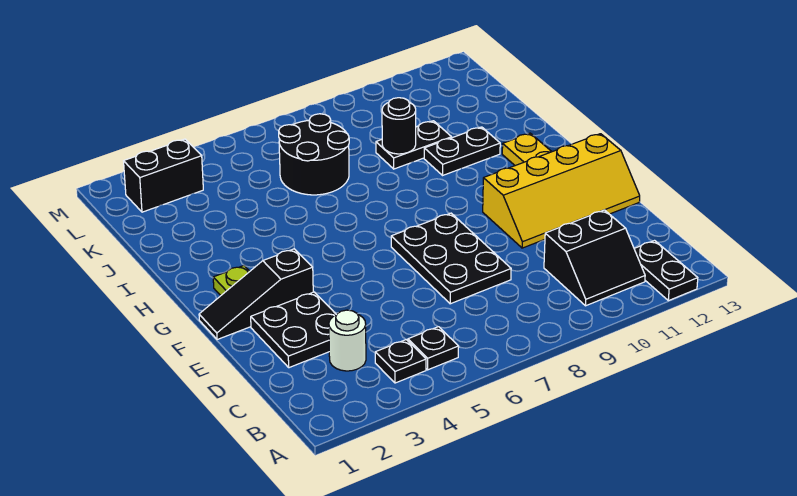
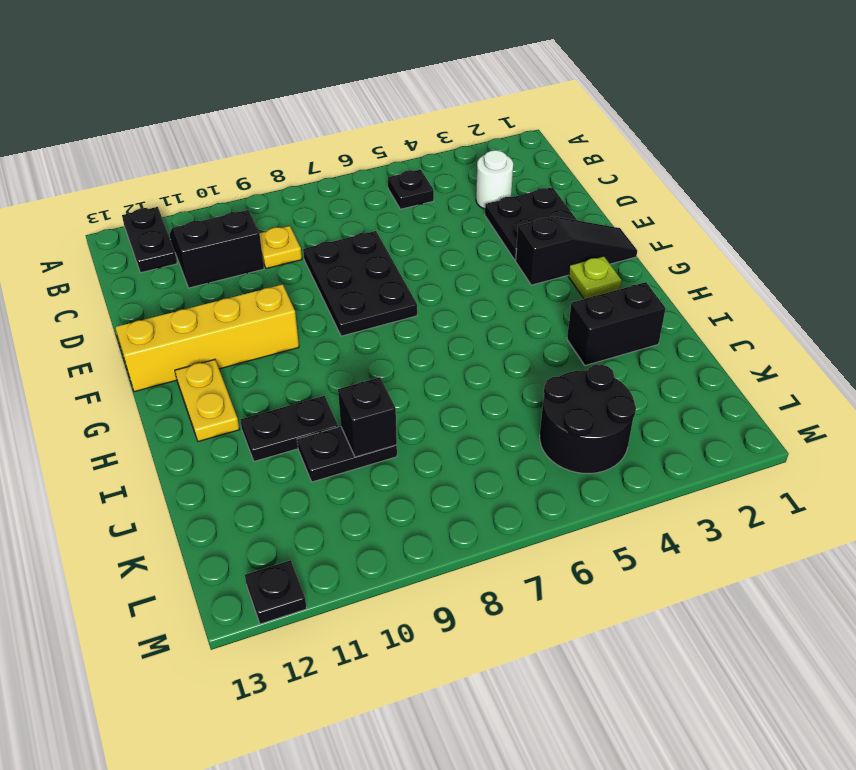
black plate B4 level 1 -> black plate M12 level 1
none -> yellow plate C9 level 1
black round brick J6:K7 level 1 -> black round brick K4:L5 level 1
black round brick J9 level 2 -> black brick J9 level 2
black brick L2:L3 level 1 -> black brick I2:I3 level 1

